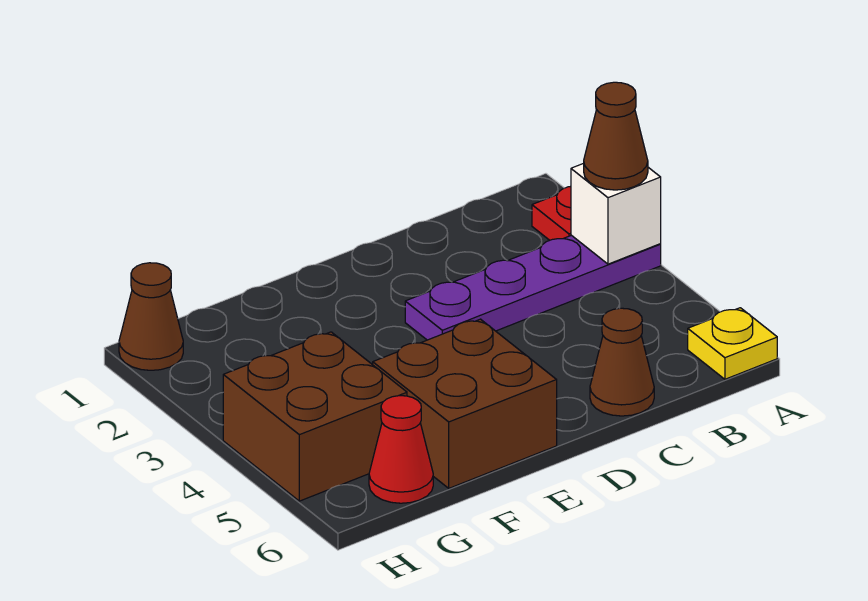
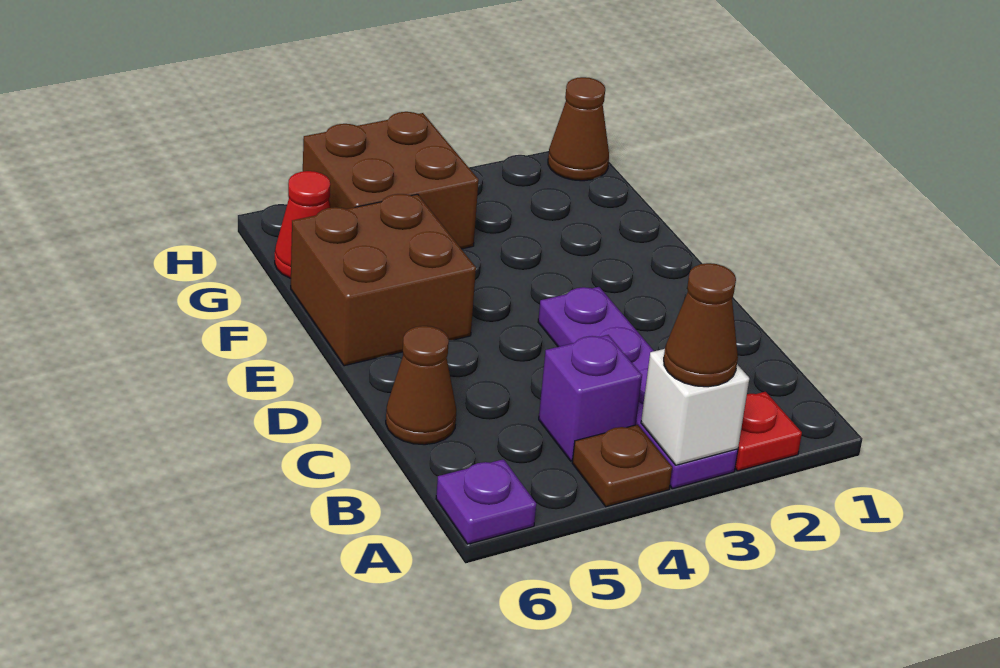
none -> brown plate A4 level 1
yellow plate A6 level 1 -> purple plate A6 level 1
none -> purple brick B4 level 1

